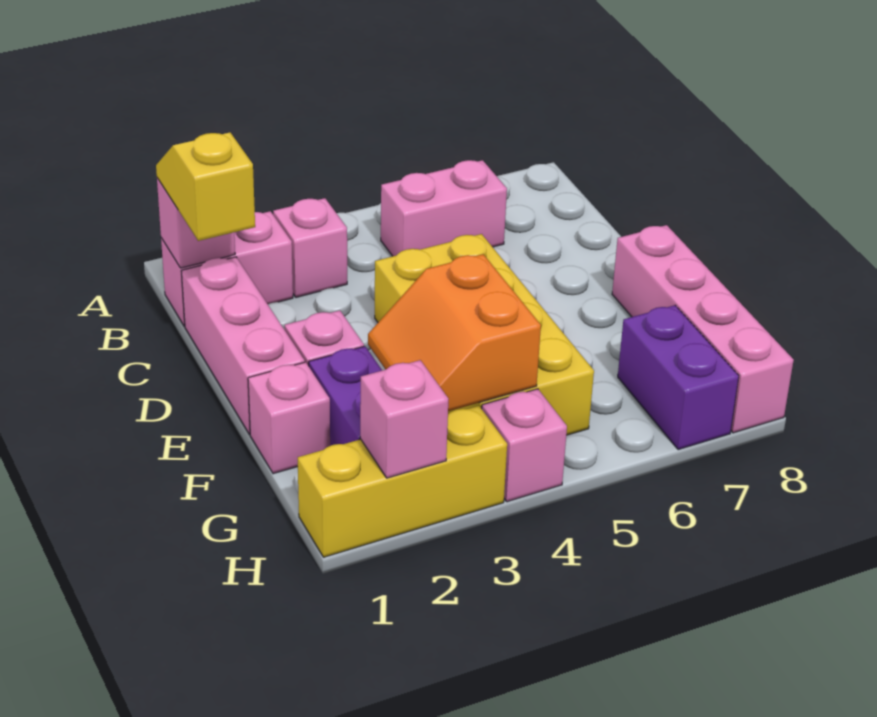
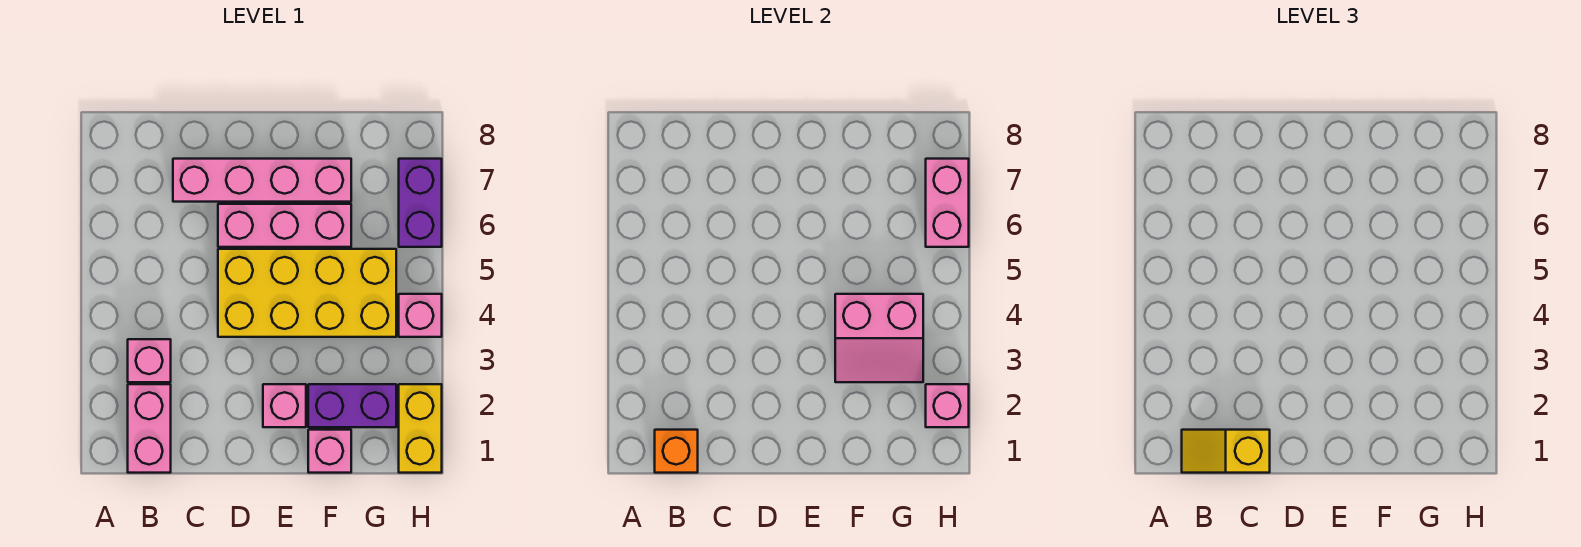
pink brick B1 level 2 -> orange brick B1 level 2
pink brick B5:B6 level 1 -> pink brick H6:H7 level 2
pink brick C1:E1 level 1 -> pink brick D6:F6 level 1
pink brick E8:H8 level 1 -> pink brick C7:F7 level 1
orange slope F3:G4 level 2 top 4 -> pink slope F3:G4 level 2 top 4
purple brick G7:H7 level 1 -> purple brick H6:H7 level 1
yellow brick H1:H3 level 1 -> yellow brick H1:H2 level 1

